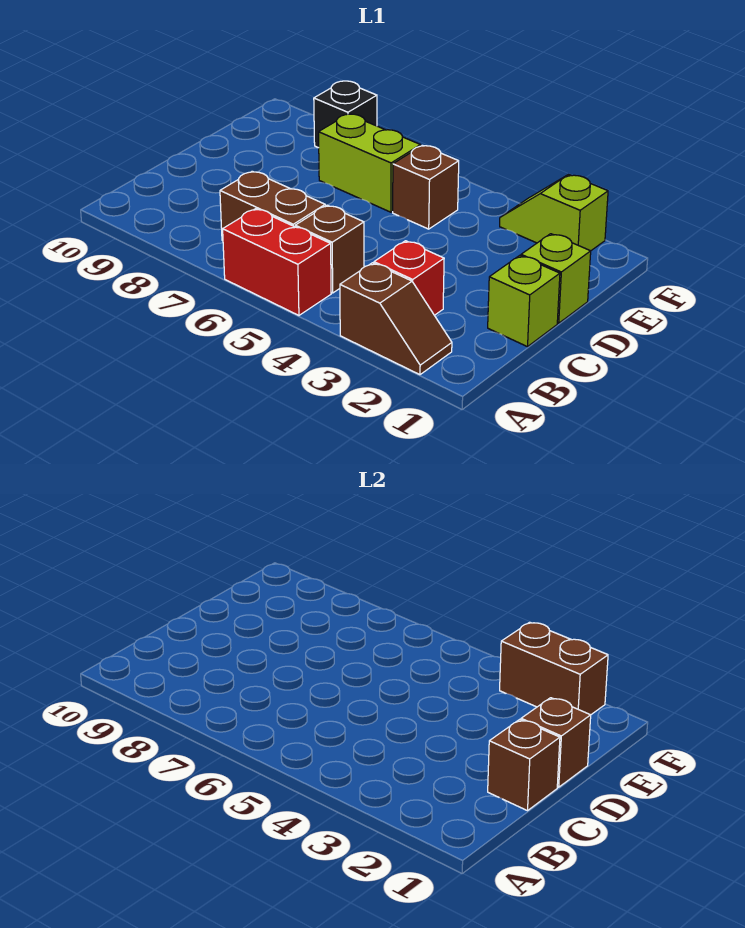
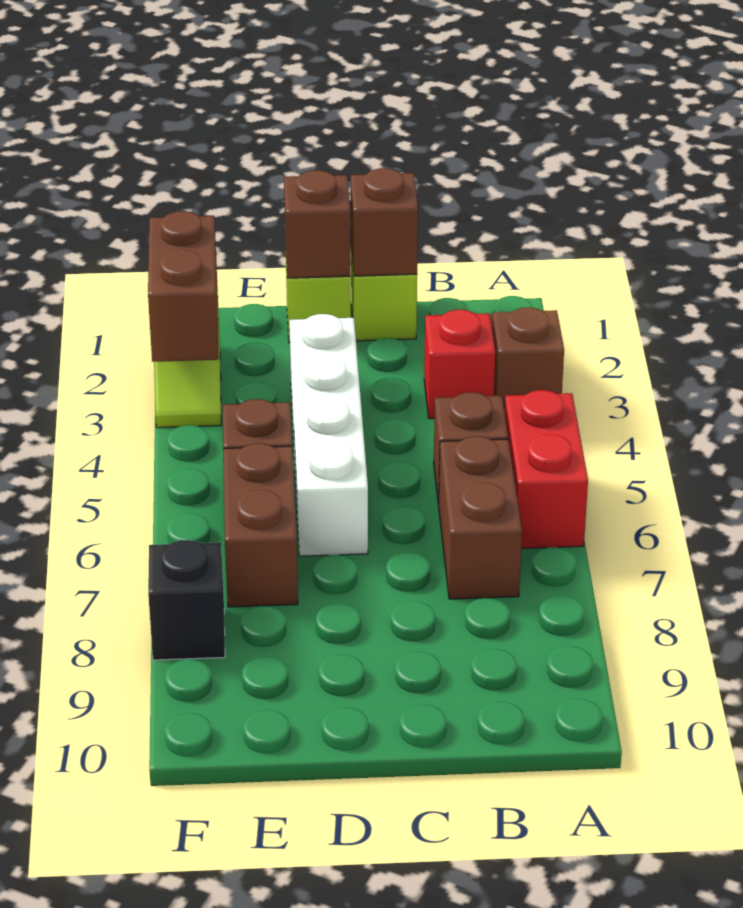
none -> white brick D3:D6 level 1
lime brick E6:E7 level 1 -> brown brick E6:E7 level 1

